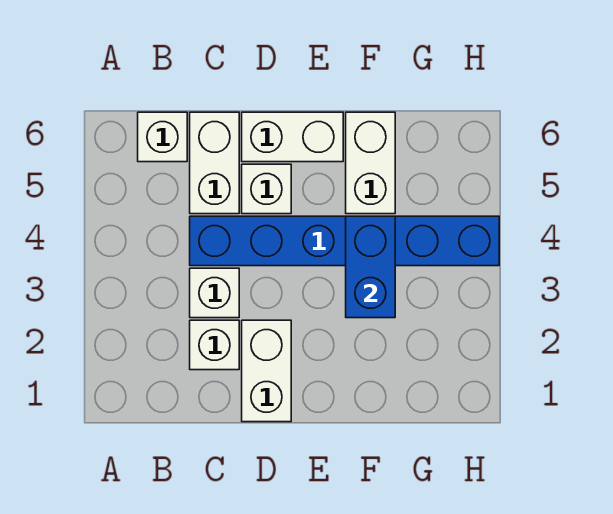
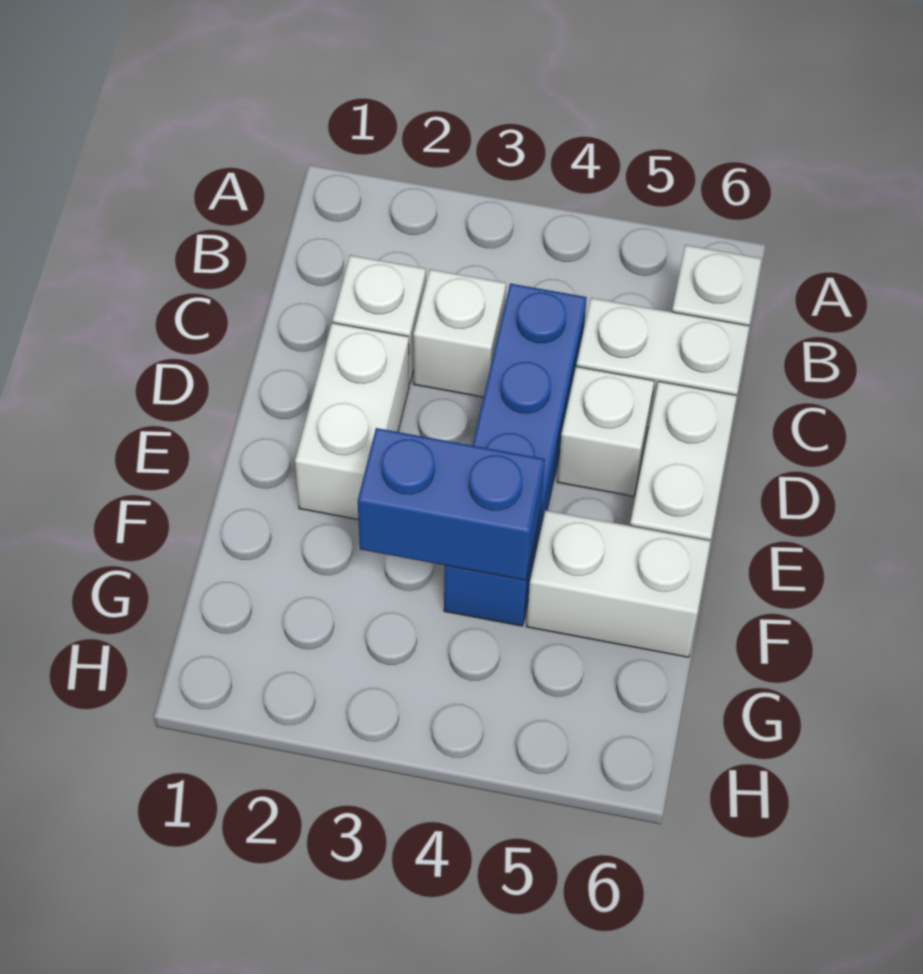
blue brick C4:H4 level 1 -> blue brick C4:F4 level 1
white brick D1:D2 level 1 -> white brick D2:E2 level 1

